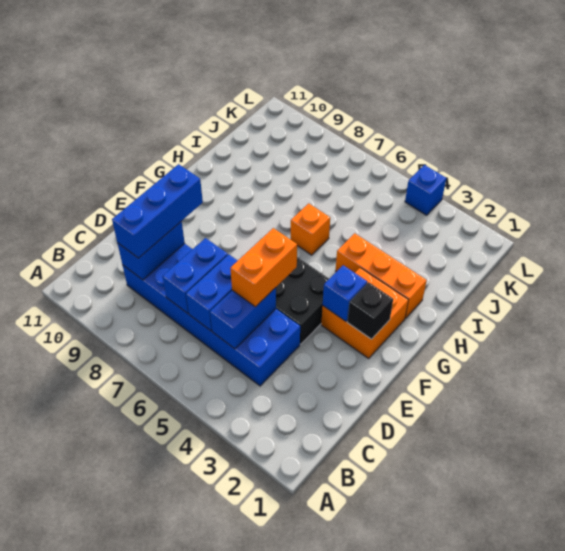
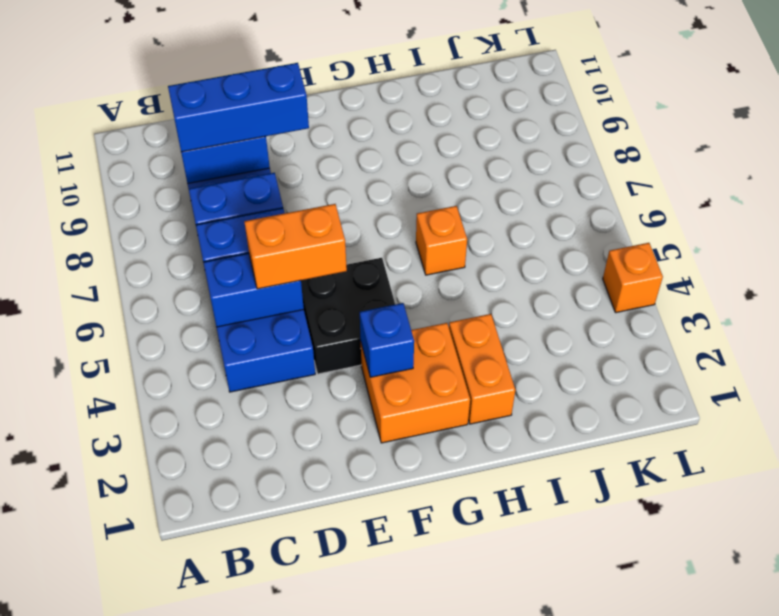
black brick F2 level 2 -> none
orange brick H2:H4 level 1 -> orange brick H2:H3 level 1
blue brick L4 level 1 -> orange brick L4 level 1

